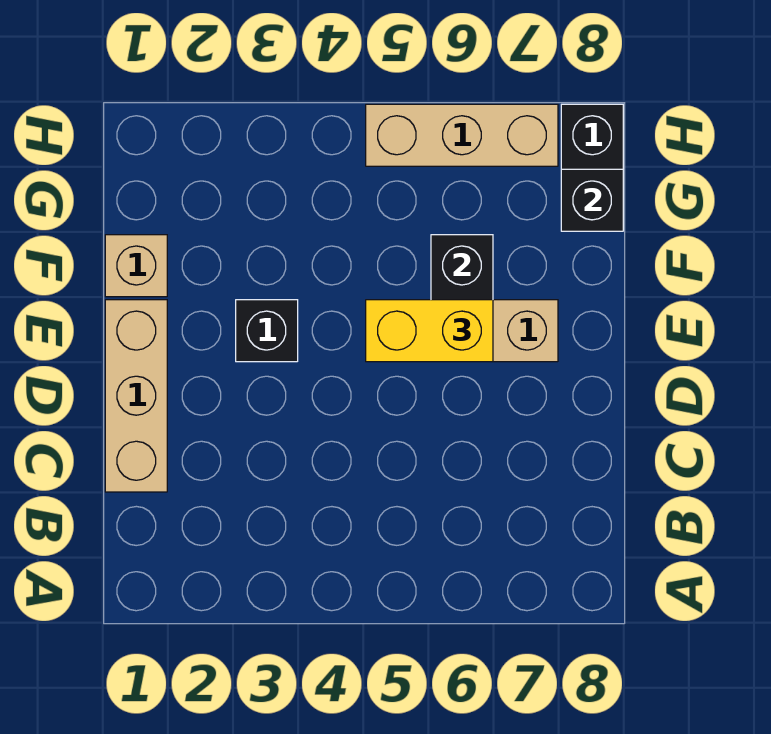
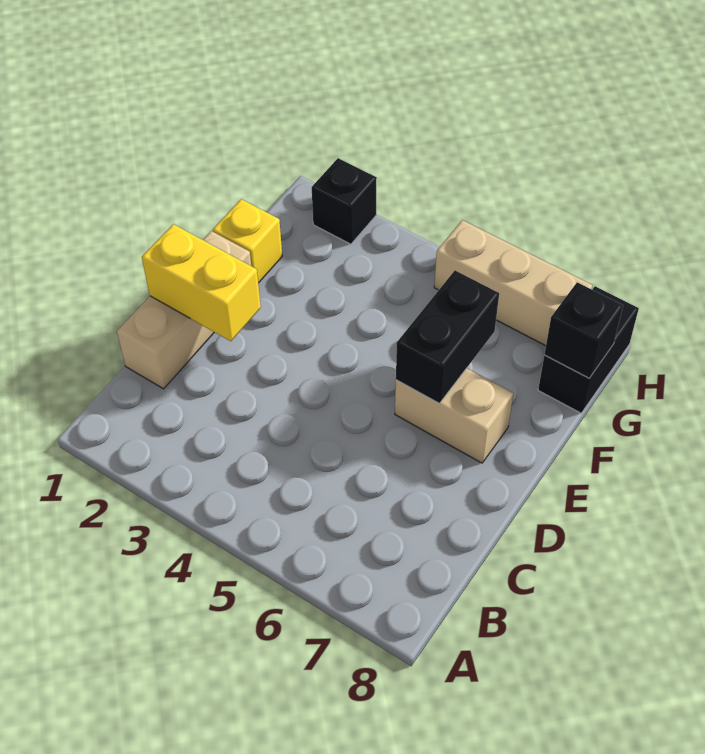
black brick E3 level 1 -> black brick H2 level 1
yellow brick E5:E6 level 3 -> yellow brick D1:D2 level 2
tan brick F1 level 1 -> yellow brick F1 level 1

